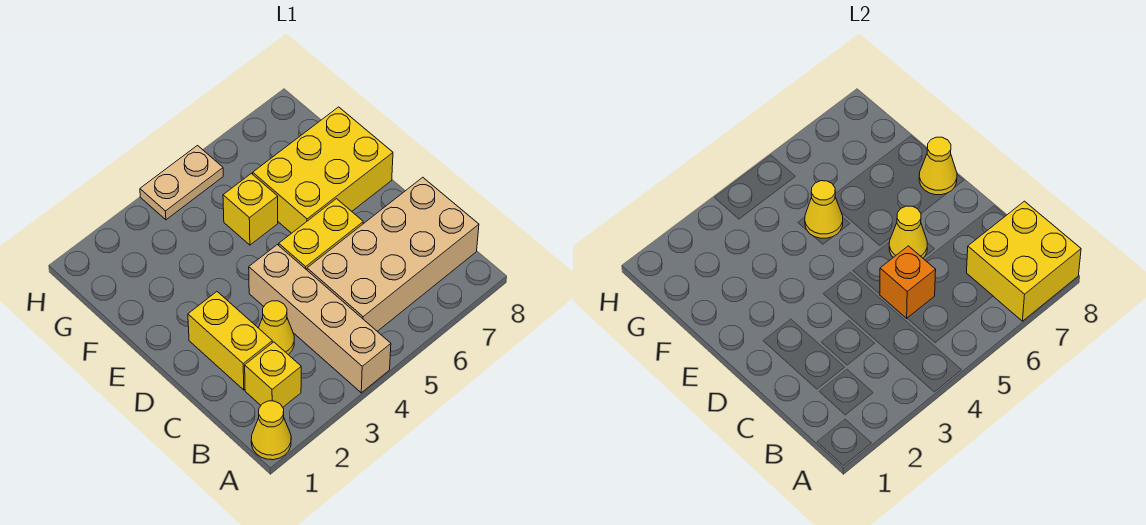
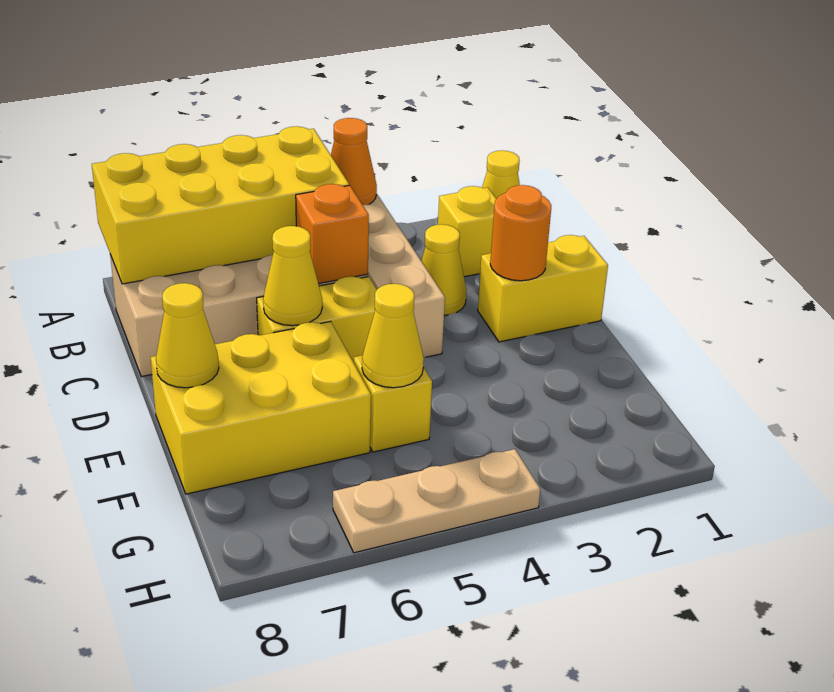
none -> orange cone A4 level 2
yellow brick A7:B8 level 2 -> yellow brick A5:B8 level 2
yellow brick C2:D2 level 1 -> yellow brick D1:D2 level 1
none -> orange round brick D2 level 2
tan plate H4:H5 level 1 -> tan plate H4:H6 level 1

